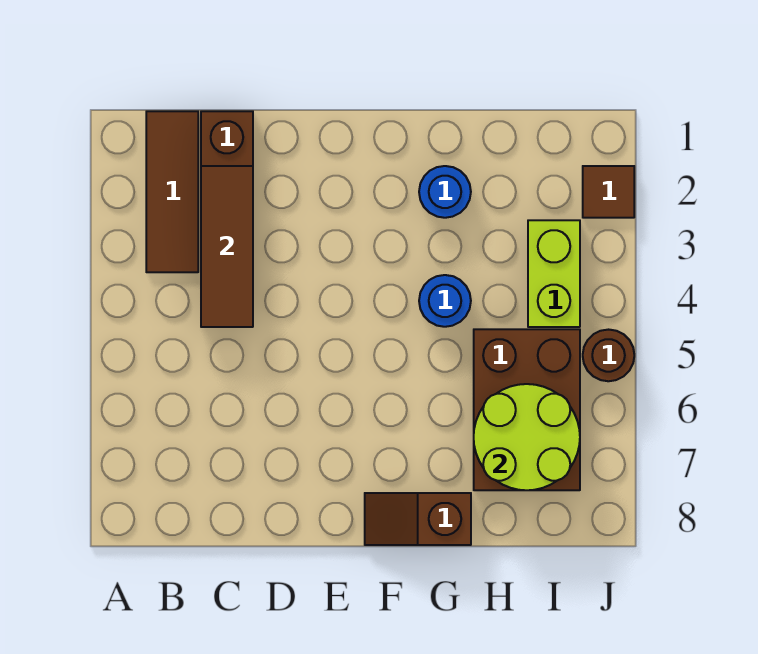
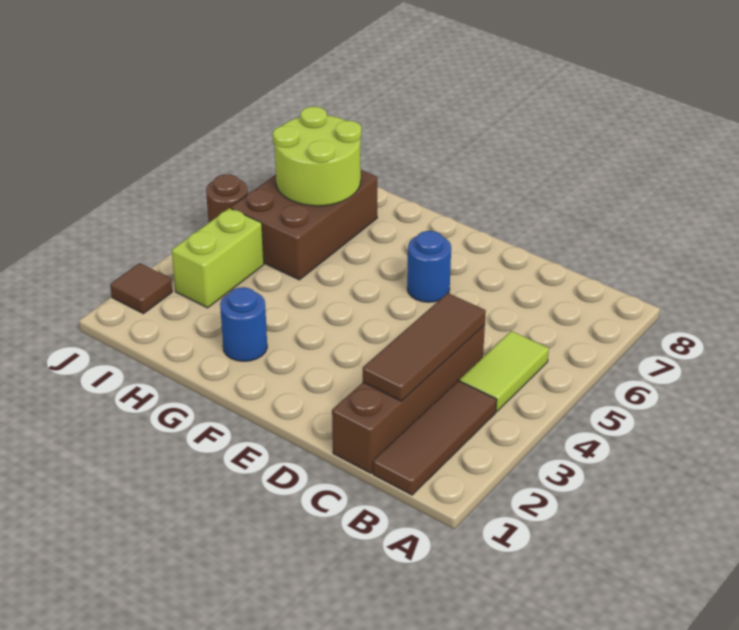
none -> lime tile B4:B5 level 1
brown slope F8:G8 level 1 top G -> none
blue round brick G4 level 1 -> blue round brick E6 level 1

